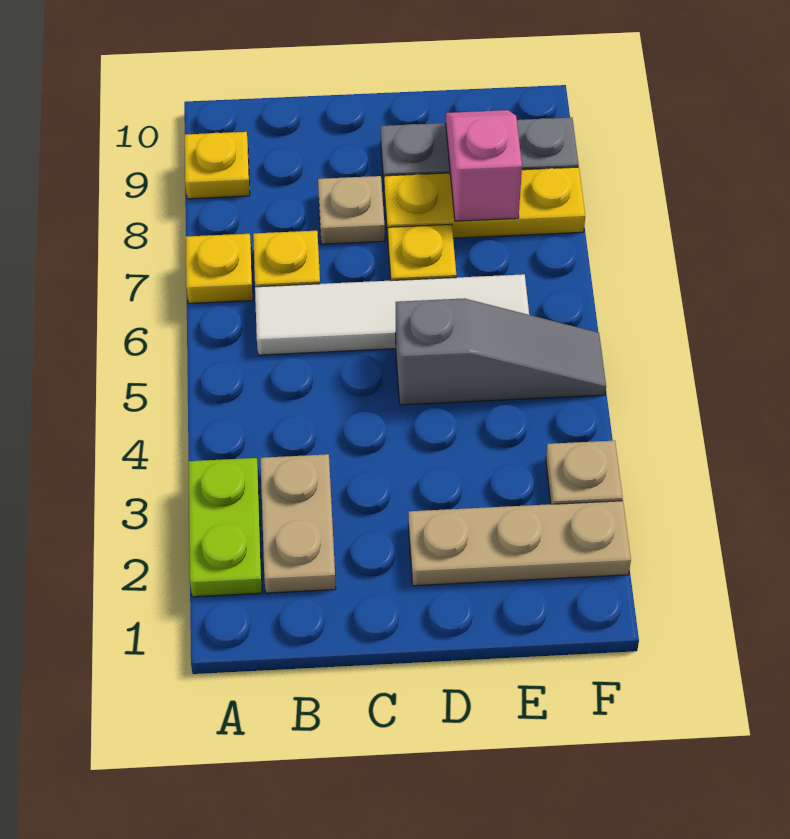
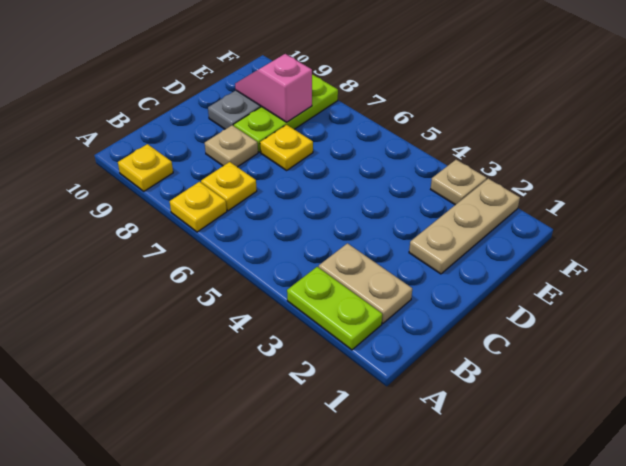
white tile B6:E6 level 1 -> none
grey slope D5:F5 level 1 top D -> none
yellow plate D8:F8 level 1 -> lime plate D8:F8 level 1

